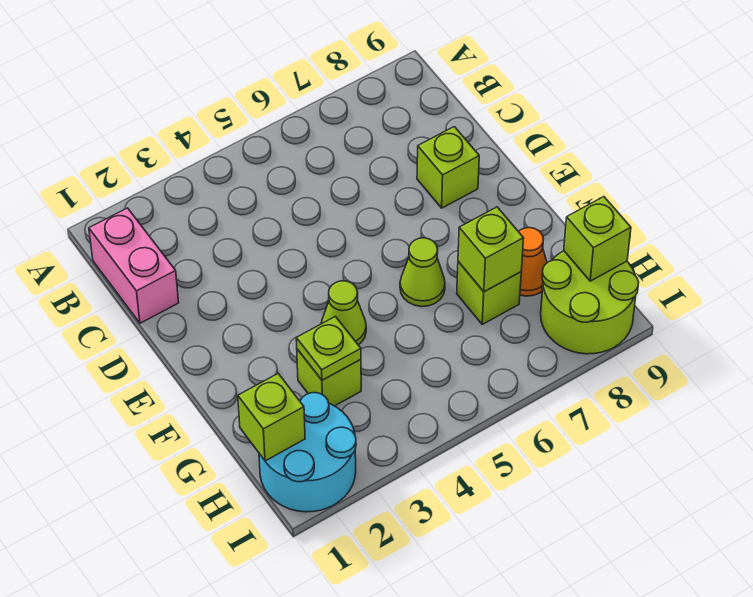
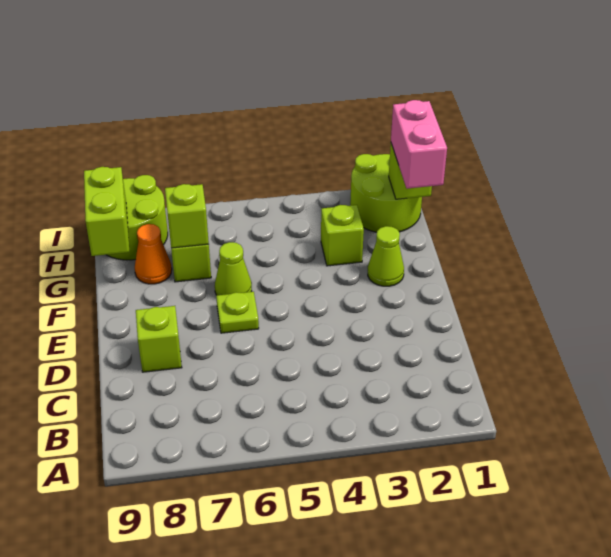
pink brick B1:C1 level 1 -> pink brick G1:H1 level 3
lime cone F4 level 1 -> lime cone F2 level 1
lime plate G3 level 2 -> lime plate E6 level 1
cyan round brick H1:I2 level 1 -> lime round brick H1:I2 level 1
lime brick H9 level 2 -> lime brick G9:H9 level 2

